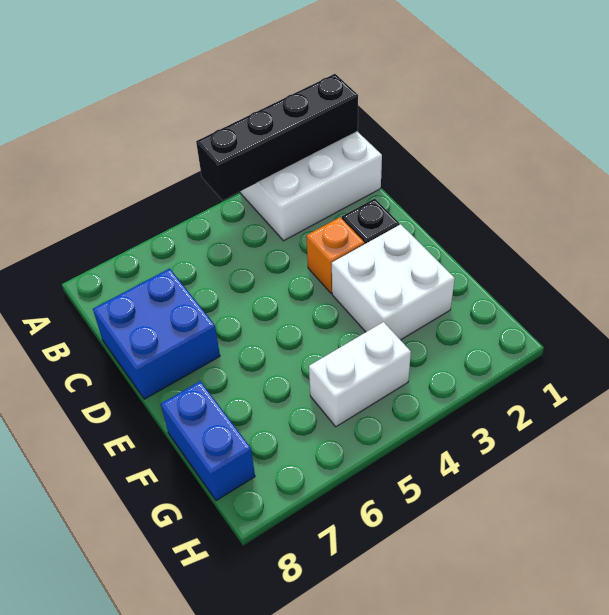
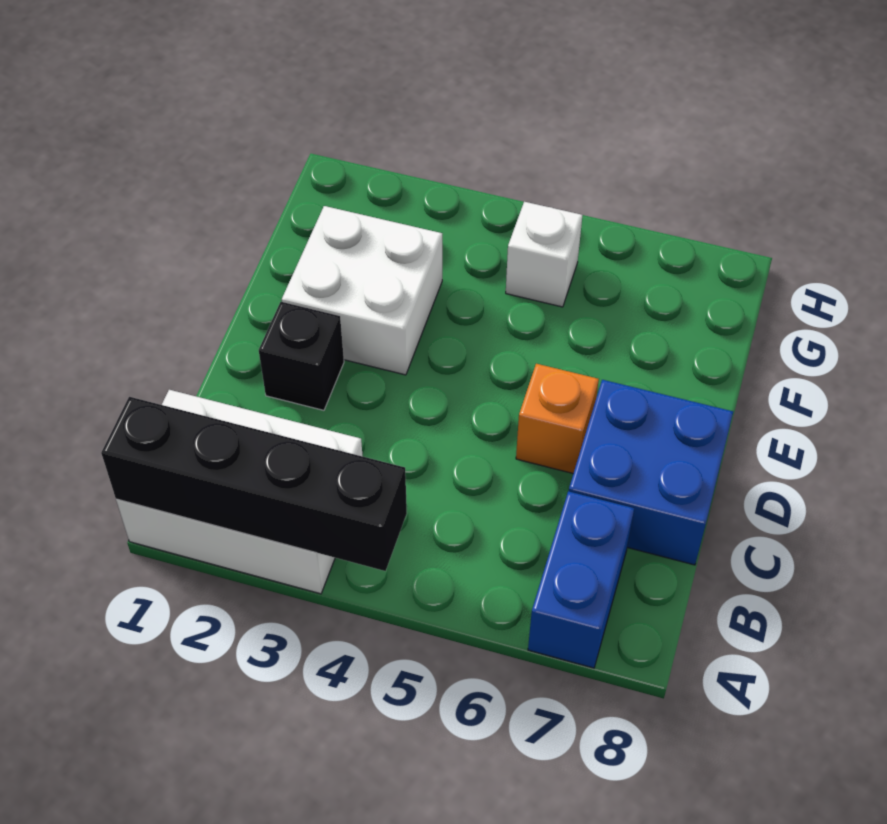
orange brick D3 level 1 -> orange brick D6 level 1
blue brick F8:G8 level 1 -> blue brick A7:B7 level 1
white brick G4:G5 level 1 -> white brick G5 level 1

